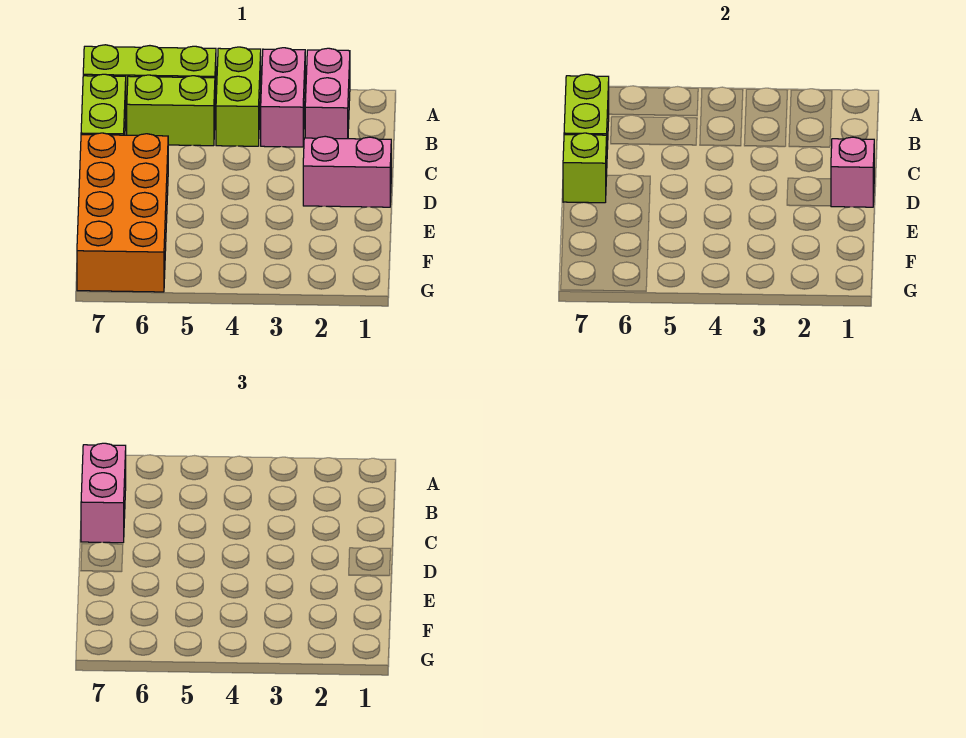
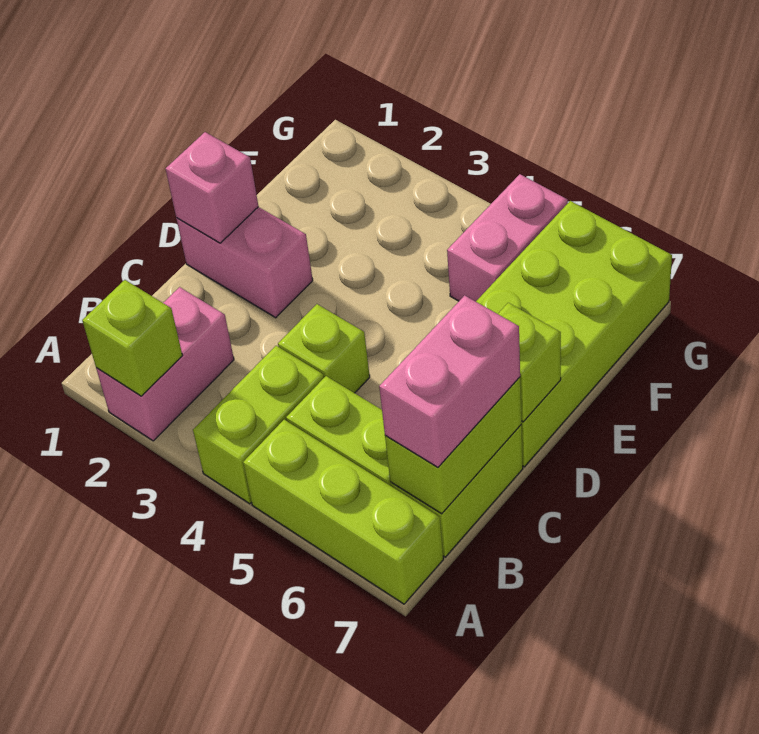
none -> lime brick A2 level 2
pink brick A3:B3 level 1 -> pink brick F5:G5 level 1
none -> lime brick C4 level 1
orange brick D6:G7 level 1 -> lime brick D6:G7 level 1

